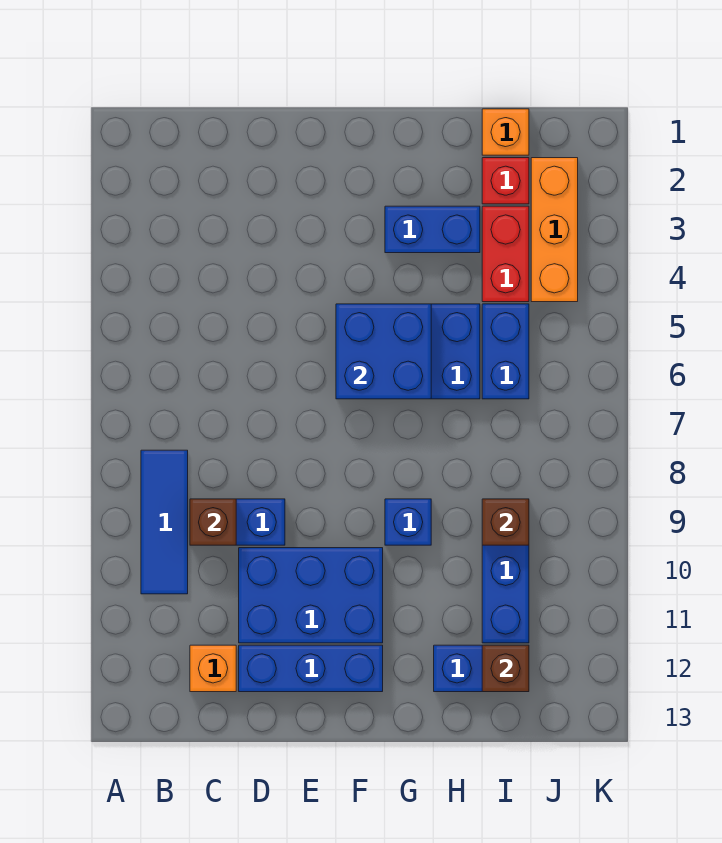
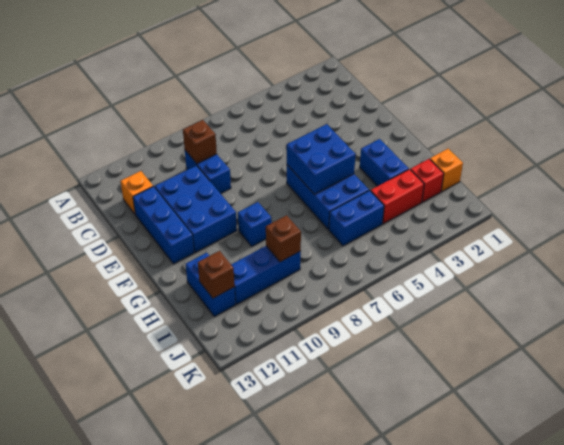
blue tile B8:B10 level 1 -> none
orange brick J2:J4 level 1 -> none

